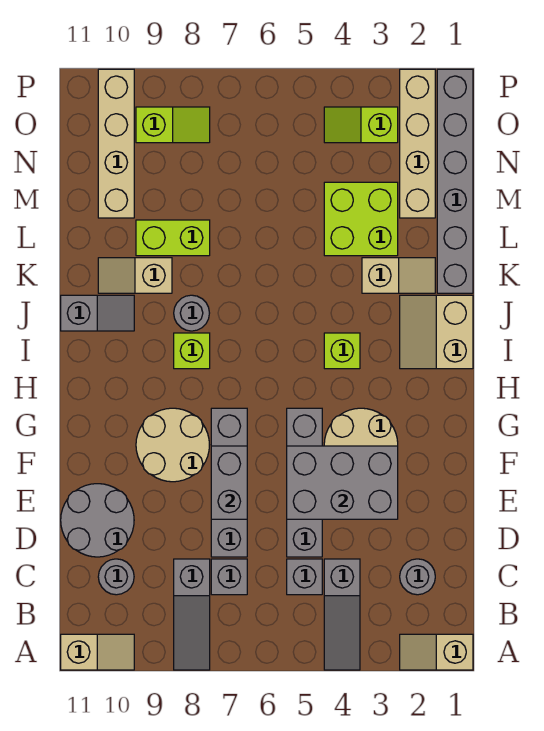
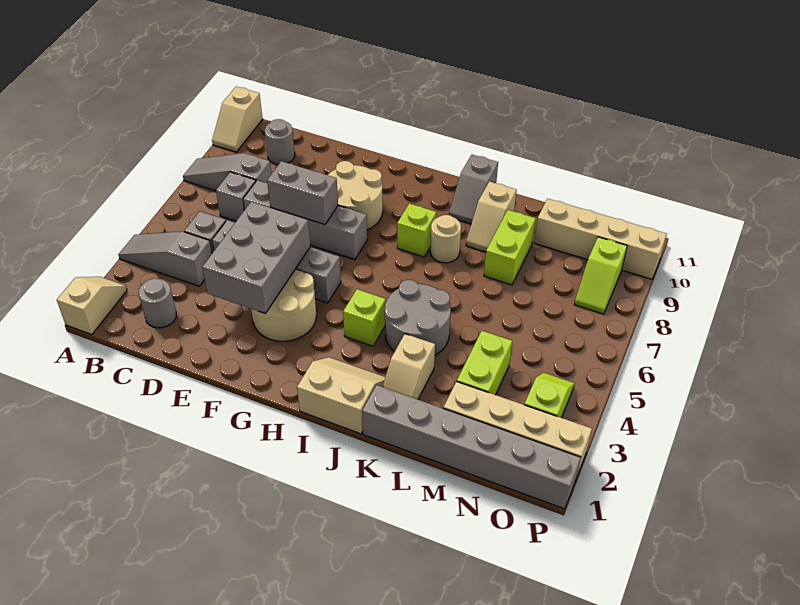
grey round brick D10:E11 level 1 -> grey round brick J4:K5 level 1
grey round brick J8 level 1 -> tan round brick J8 level 1
tan slope K9:K10 level 1 top 9 -> tan slope K9:K10 level 1 top 10
lime brick L3:M4 level 1 -> lime brick M3:M4 level 1

